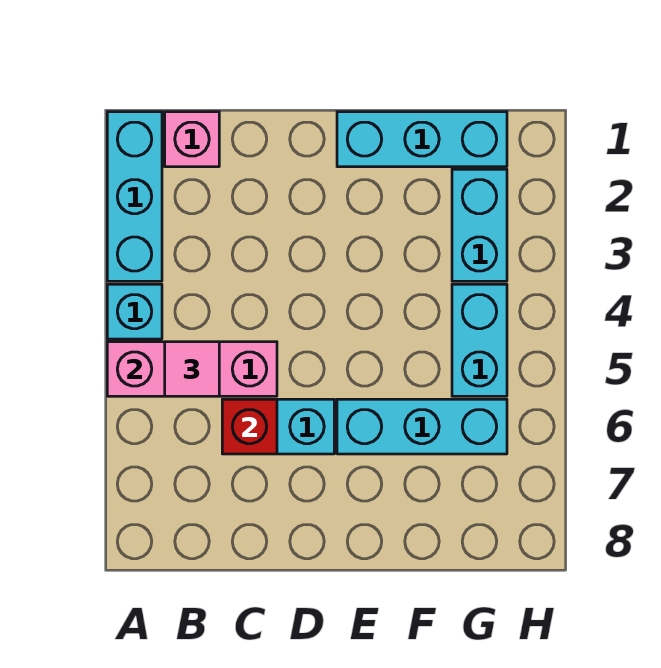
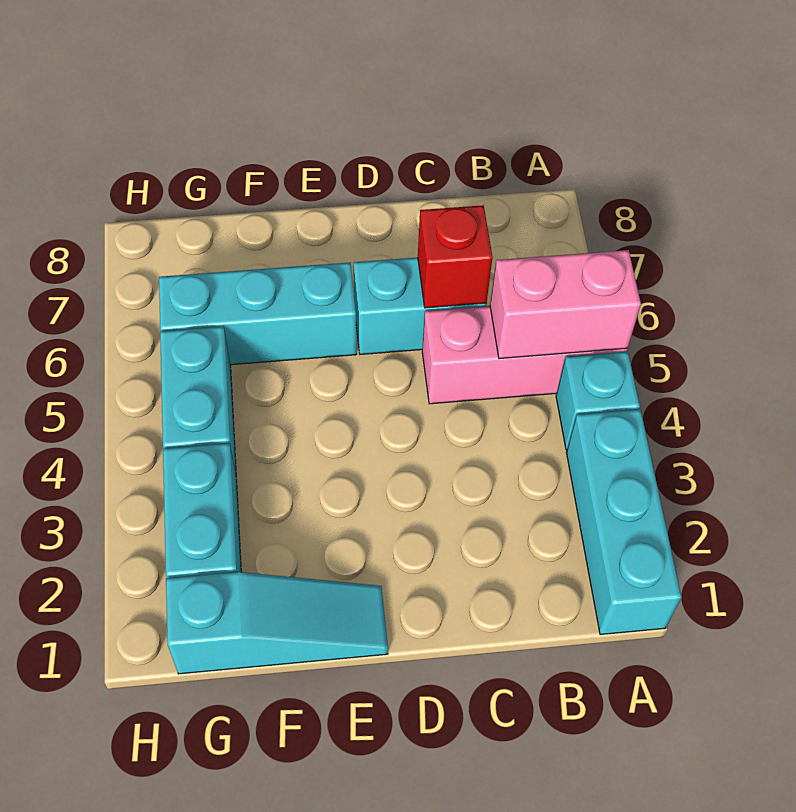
pink brick B1 level 1 -> none
pink tile B5 level 3 -> none
cyan brick E1:G1 level 1 -> cyan slope E1:G1 level 1 top G

